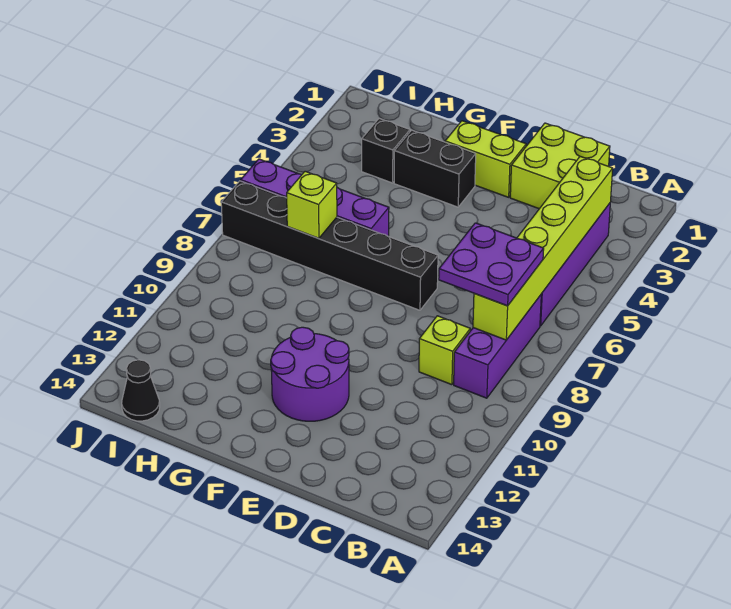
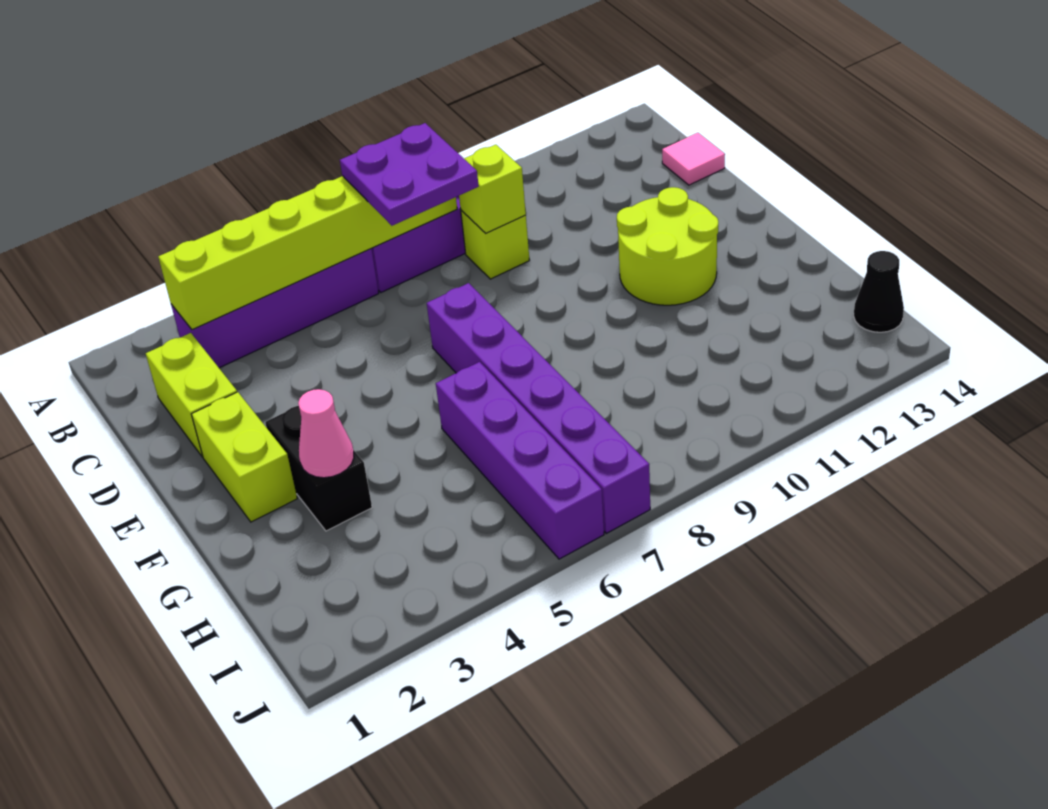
lime brick C1:D2 level 1 -> lime brick C2:D2 level 1
none -> pink tile C14 level 1
black brick E7:J7 level 1 -> purple brick E7:J7 level 1
purple round brick E11:F12 level 1 -> lime round brick E11:F12 level 1
none -> pink cone G3 level 2
black brick H3 level 1 -> none
lime brick H7 level 2 -> lime brick C9 level 2

